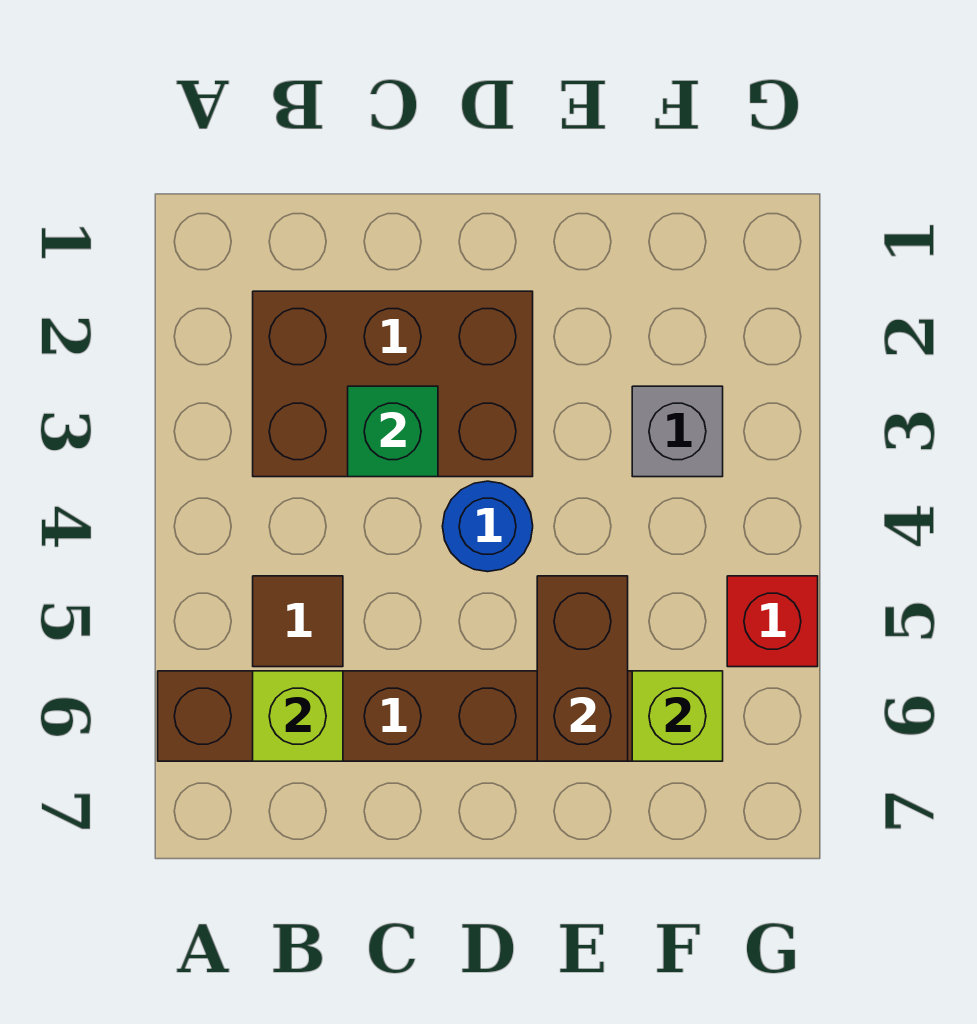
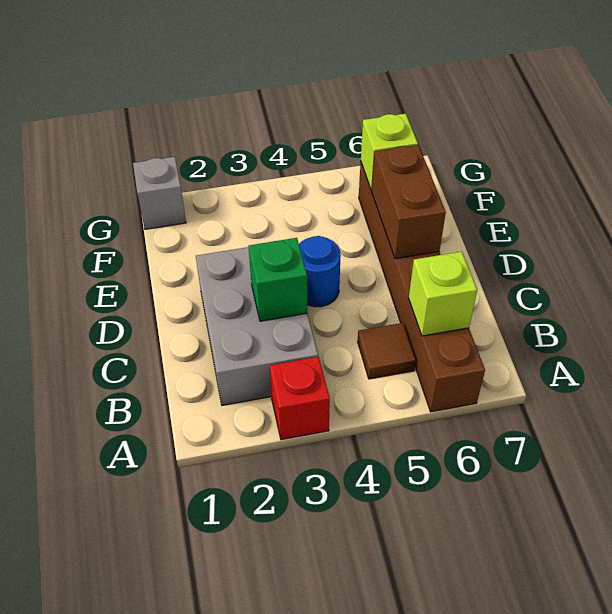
brown brick B2:D3 level 1 -> grey brick B2:D3 level 1
brown brick E5:E6 level 2 -> brown brick D6:E6 level 2
grey brick F3 level 1 -> grey brick G1 level 1
red brick G5 level 1 -> red brick A3 level 1

